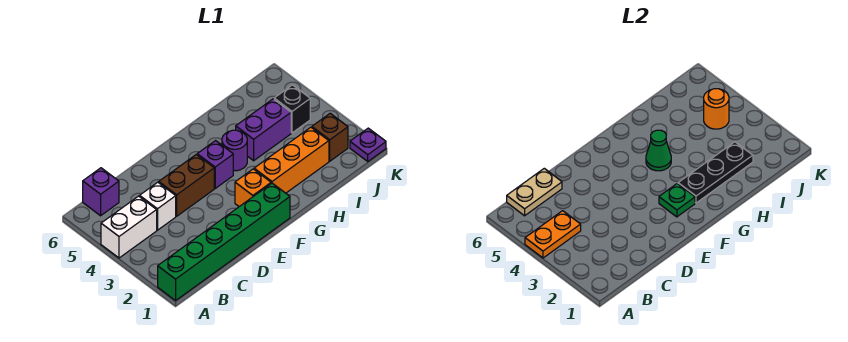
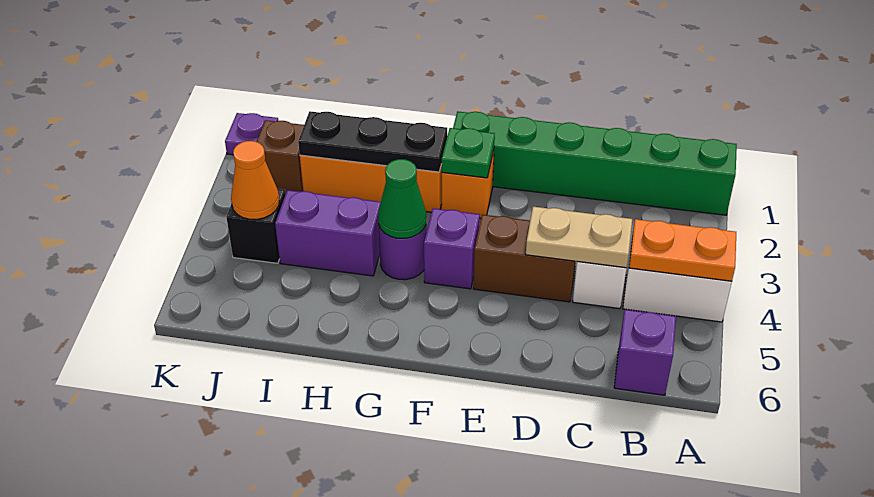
tan plate B6:C6 level 2 -> tan plate C4:D4 level 2
orange round brick J4 level 2 -> orange cone J4 level 2

